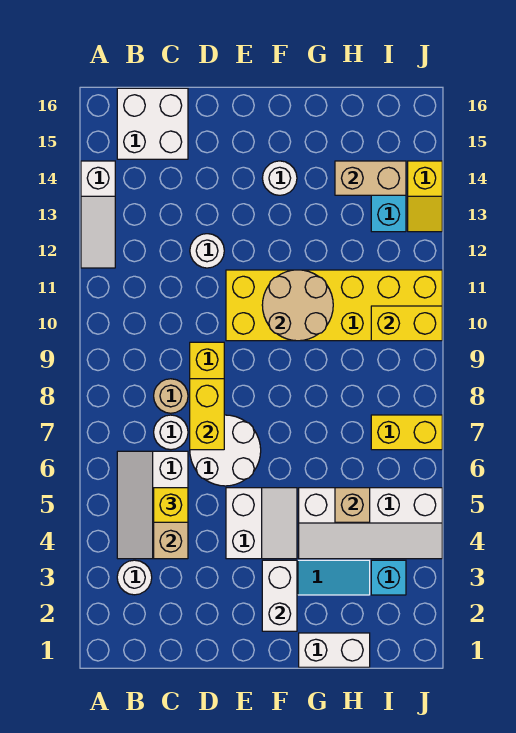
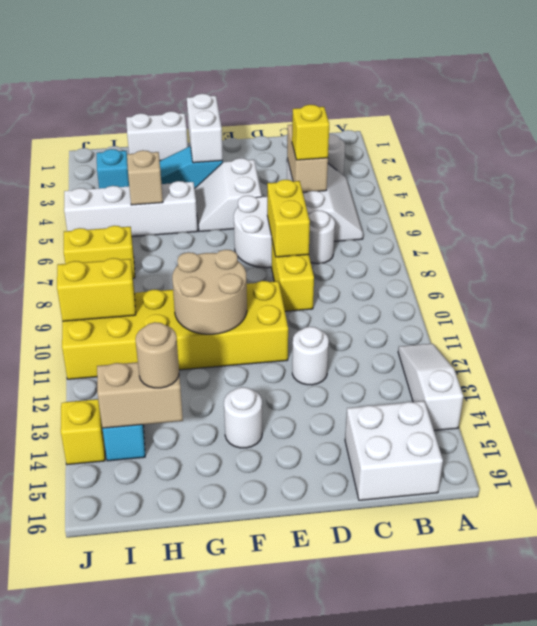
tan round brick C8 level 1 -> tan round brick H14 level 3

